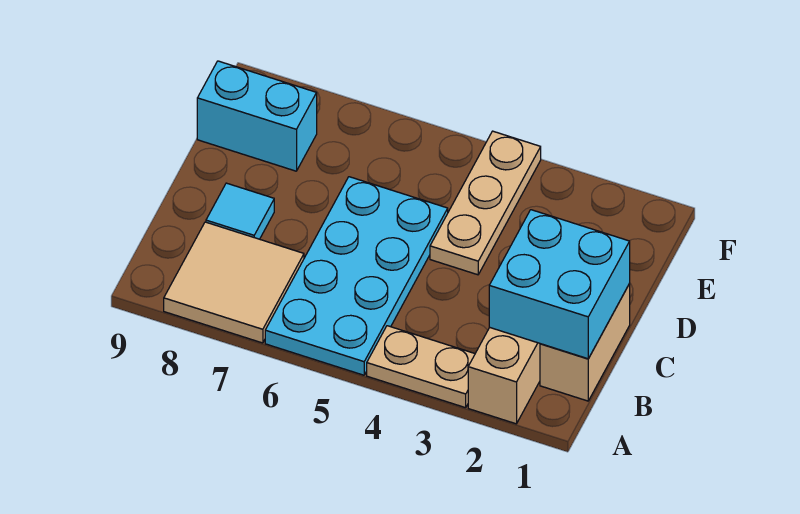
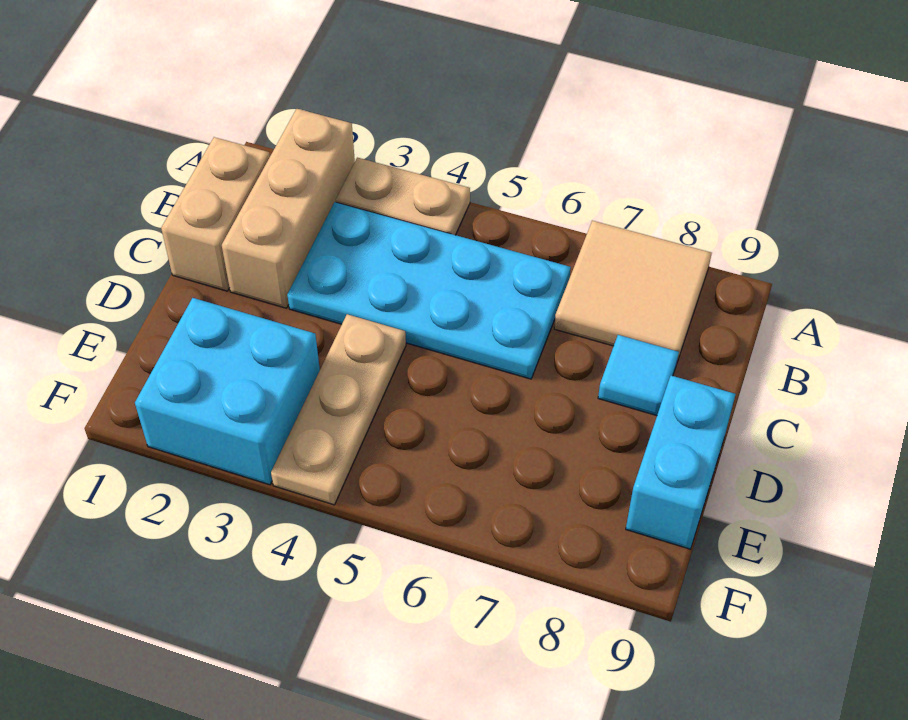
cyan plate A5:D6 level 1 -> cyan plate B3:C6 level 1
cyan brick B1:C2 level 2 -> cyan brick E2:F3 level 1
cyan brick E8:E9 level 1 -> cyan brick D9:E9 level 1

